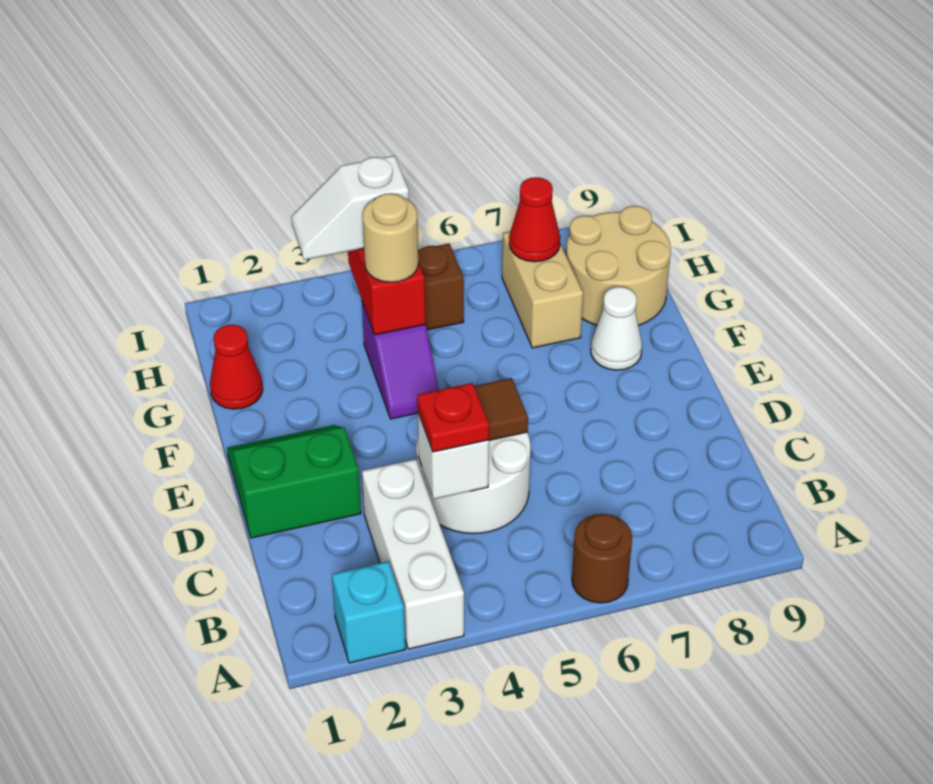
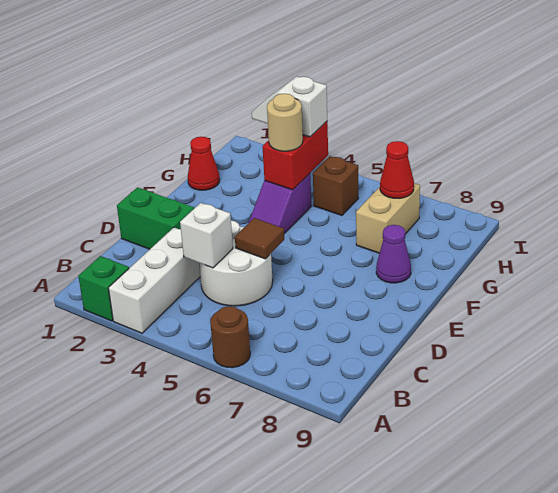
cyan brick A2 level 1 -> green brick A2 level 1
red plate C4 level 3 -> none
white cone F8 level 1 -> purple cone F8 level 1
tan round brick G8:H9 level 1 -> none

